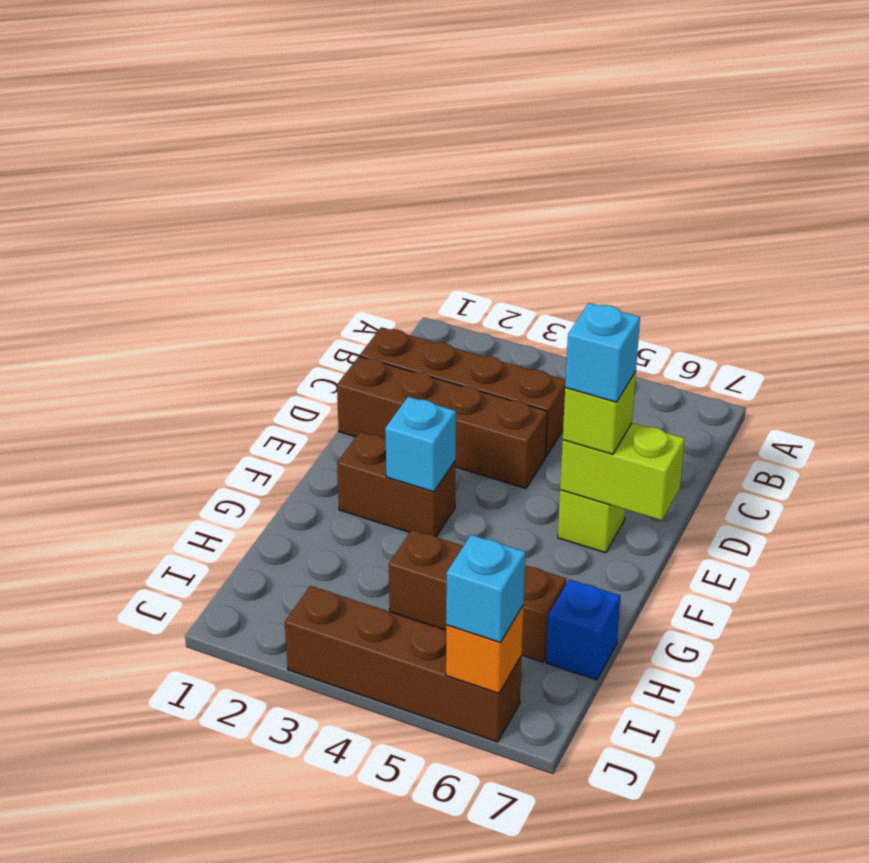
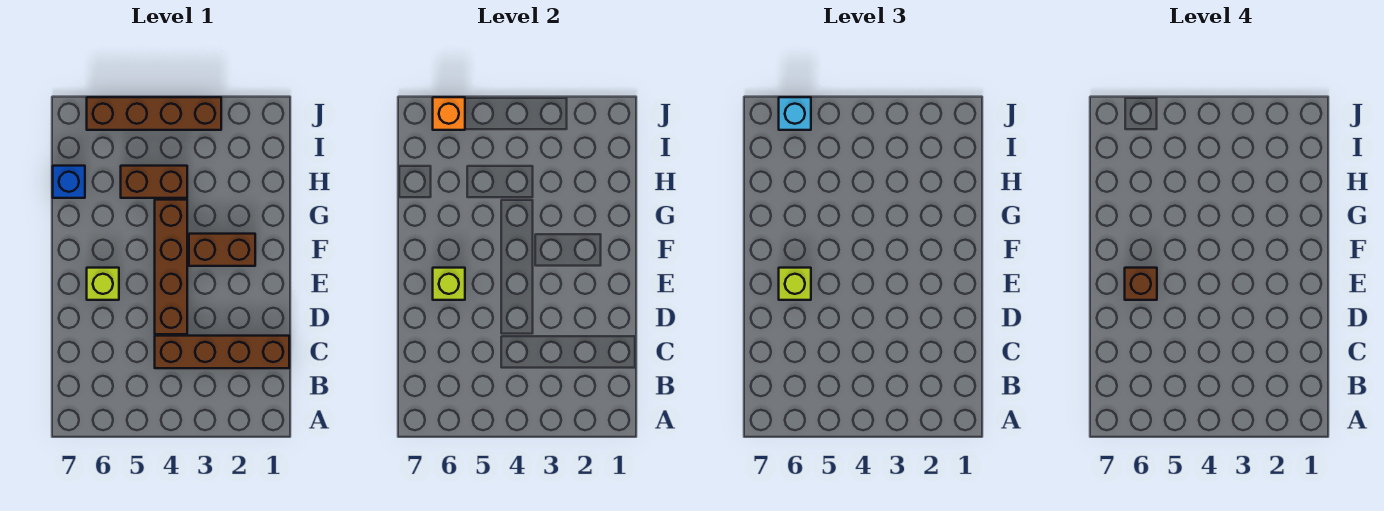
brown brick D1:D4 level 1 -> brown brick D4:G4 level 1
lime brick E6:E7 level 2 -> lime brick E6 level 2
cyan brick E6 level 4 -> brown brick E6 level 4
cyan brick F3 level 2 -> none
brown brick H4:H6 level 1 -> brown brick H4:H5 level 1

